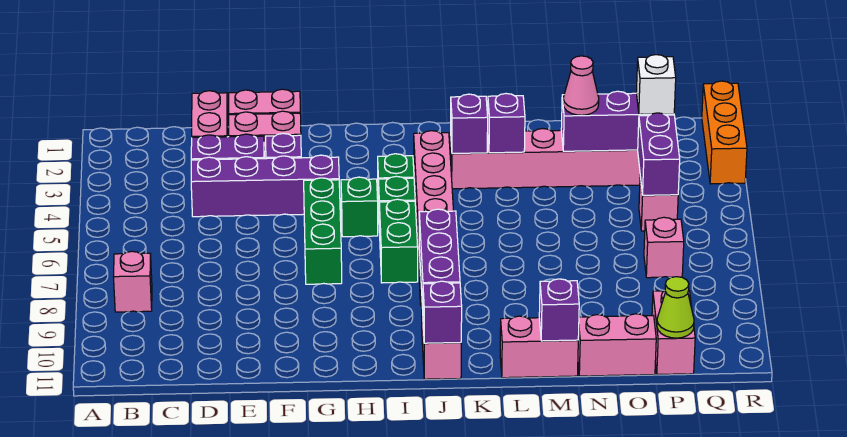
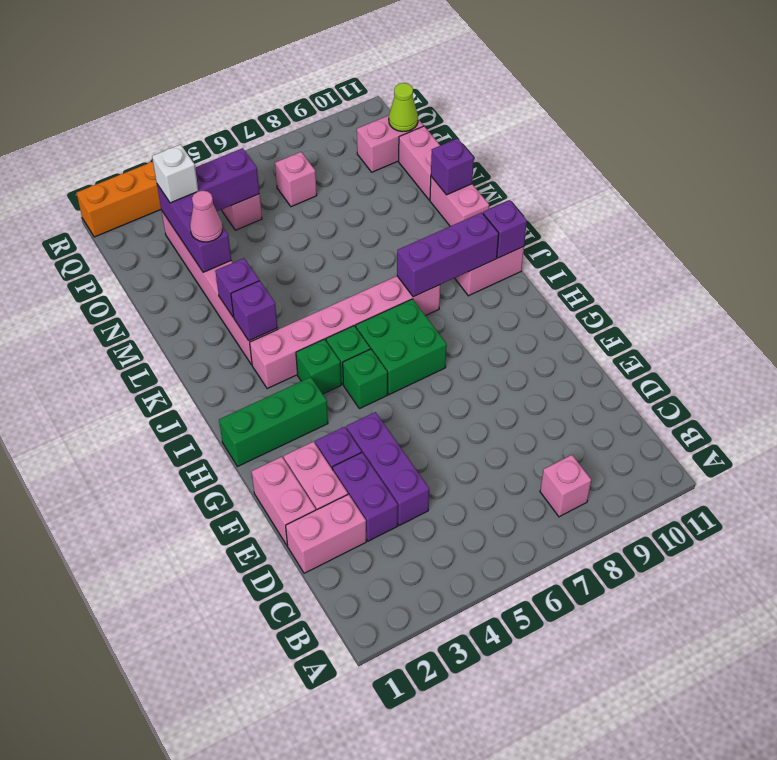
purple brick D4:G4 level 1 -> purple brick D4:F4 level 1
green brick G5:G7 level 1 -> green brick H1:H3 level 1
green brick I6:I7 level 1 -> green brick H6:I7 level 1

